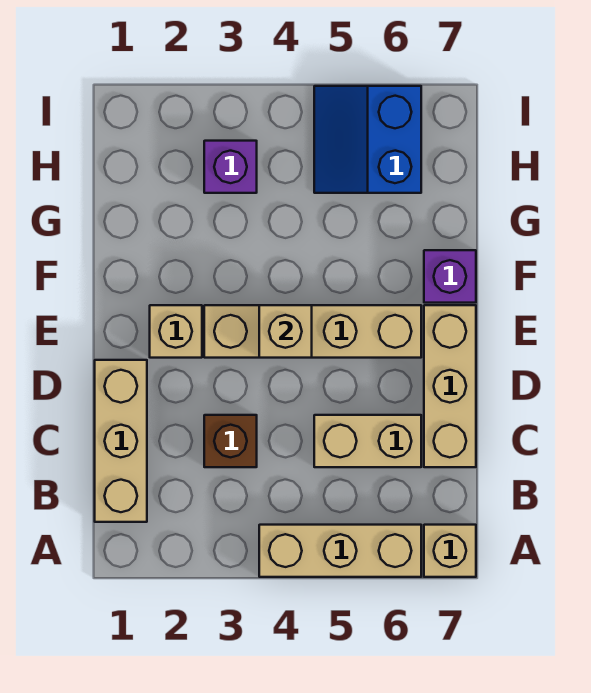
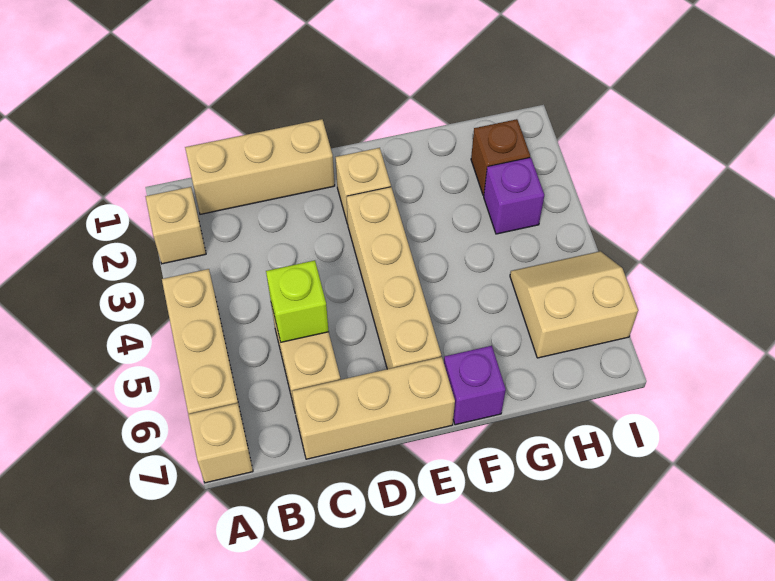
brown brick C3 level 1 -> brown brick H2 level 1
none -> lime brick C5 level 2
tan brick E4 level 2 -> tan brick A2 level 1
blue slope H5:I6 level 1 top 6 -> tan slope H5:I6 level 1 top 6

